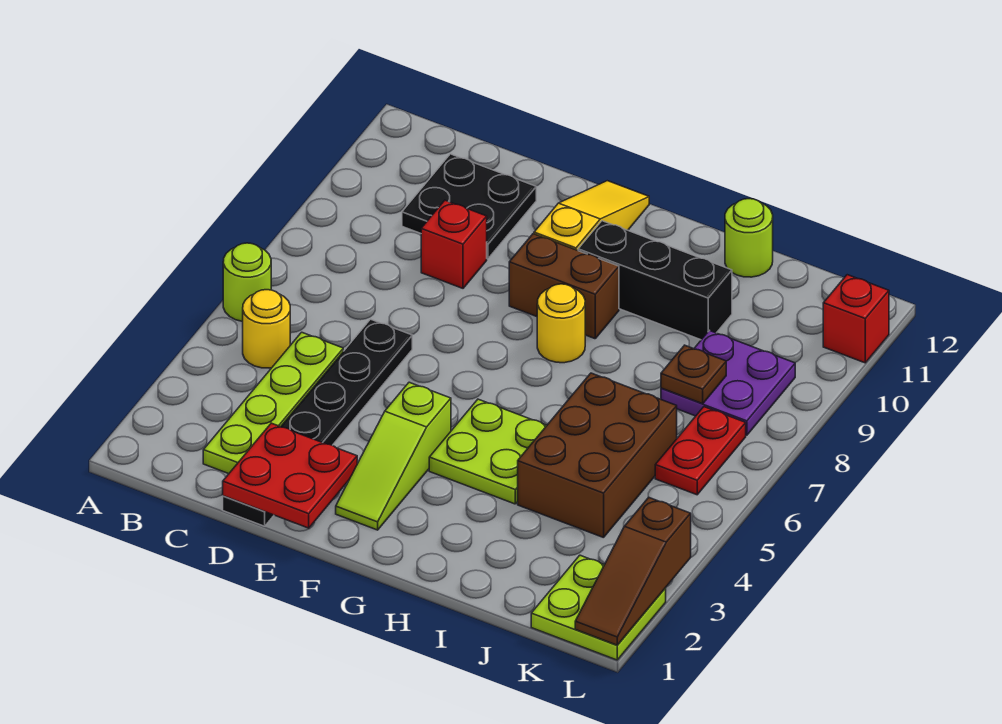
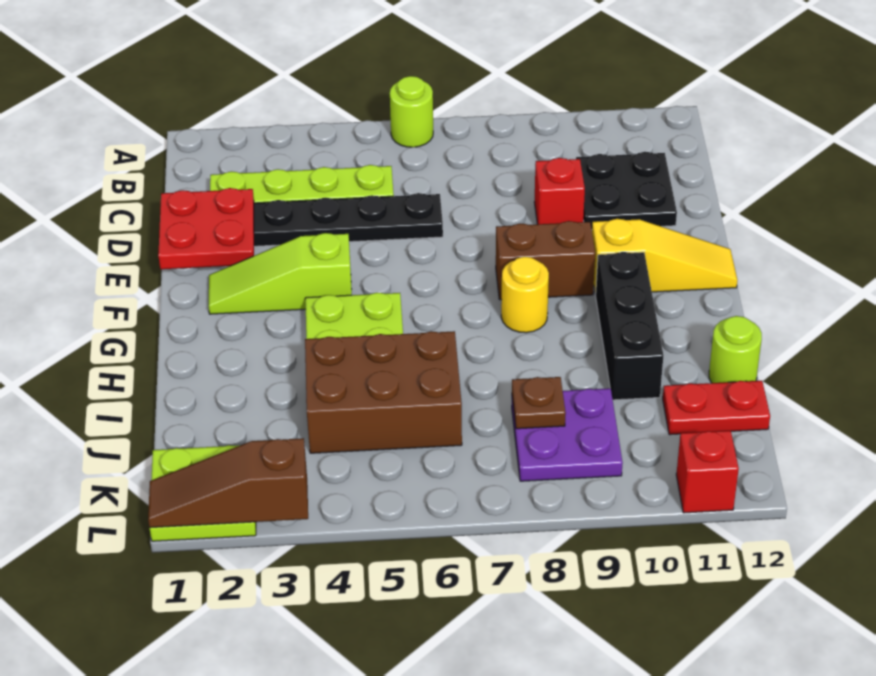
yellow round brick B5 level 1 -> none
brown brick F9:G9 level 1 -> brown brick F8:F9 level 1
red plate K6:K7 level 1 -> red plate J11:J12 level 1

